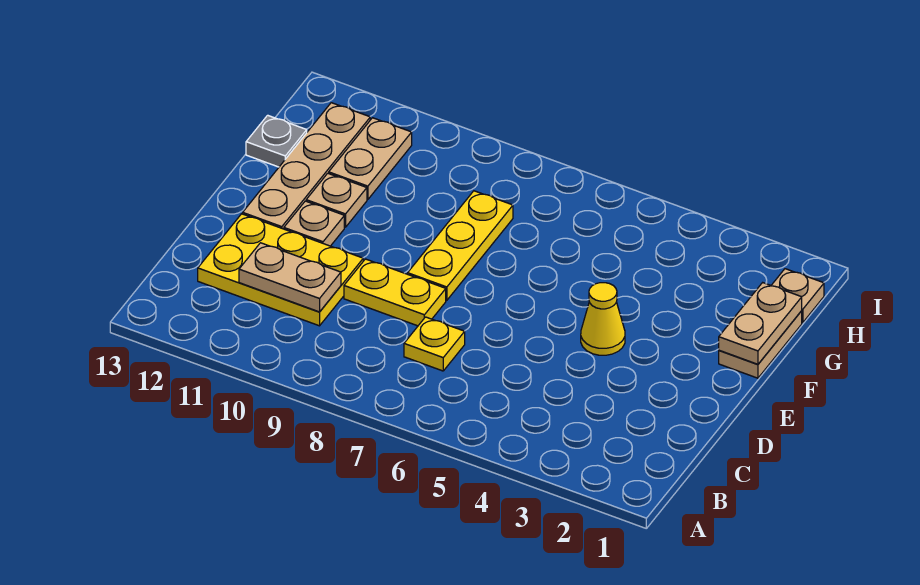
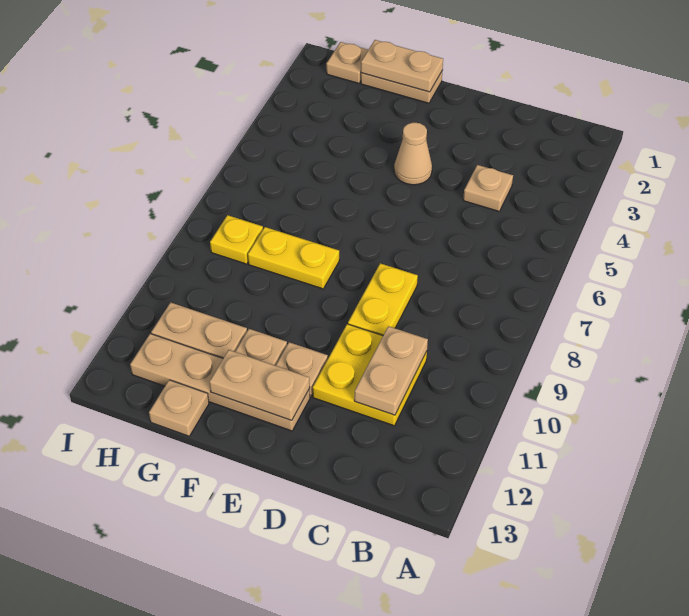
none -> tan plate C4 level 1
yellow plate C7 level 1 -> yellow plate H8 level 1
yellow plate C10:D12 level 1 -> yellow plate C10:D11 level 1
yellow cone E4 level 1 -> tan cone E4 level 1
yellow plate E8:G8 level 1 -> yellow plate F8:G8 level 1
none -> tan plate E12:F12 level 2
grey plate G13 level 1 -> tan plate G13 level 1

